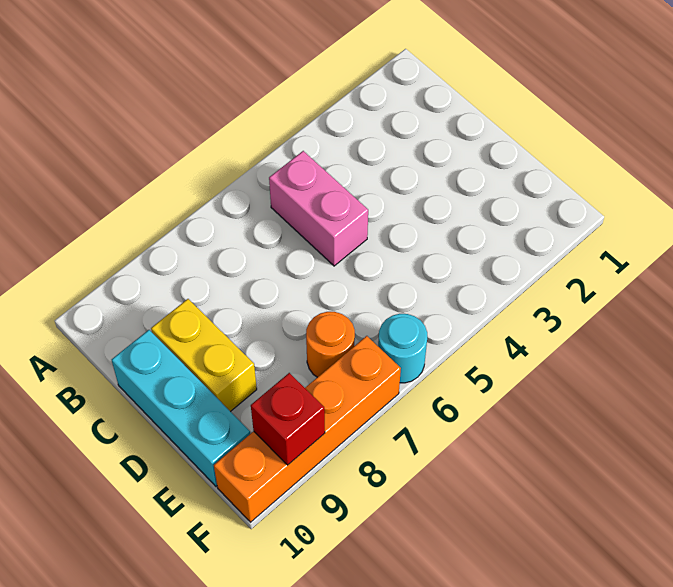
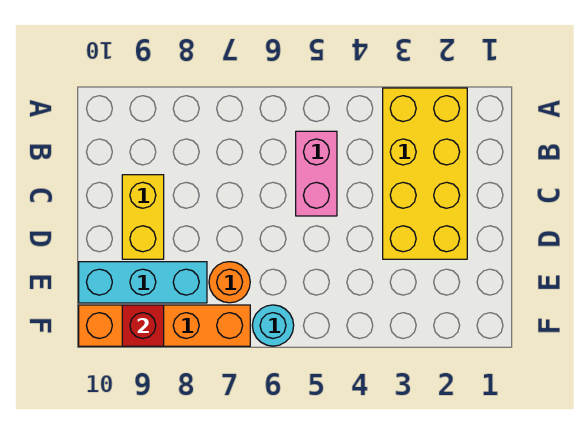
none -> yellow brick A2:D3 level 1
cyan brick C10:E10 level 1 -> cyan brick E8:E10 level 1

